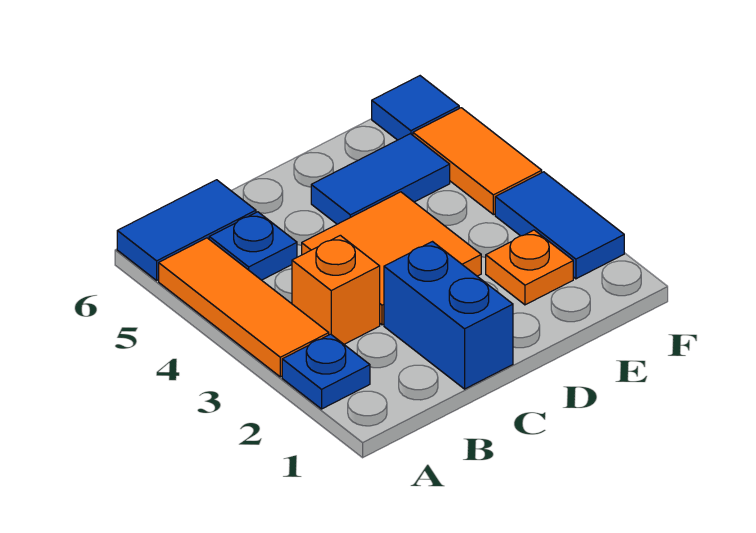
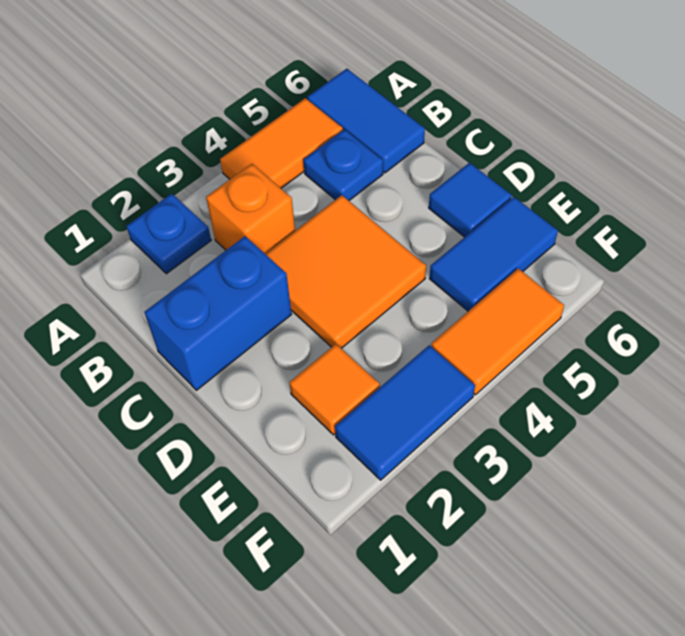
orange tile A3:A5 level 1 -> orange tile A4:A5 level 1
blue tile D5:E5 level 1 -> blue tile E5:E6 level 1
orange plate E2 level 1 -> orange tile E2 level 1
blue tile F6 level 1 -> blue tile D6 level 1

